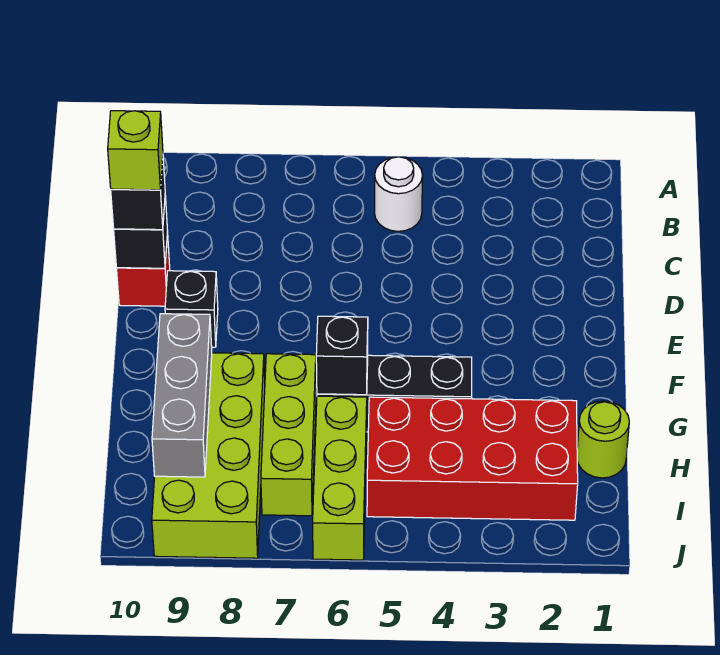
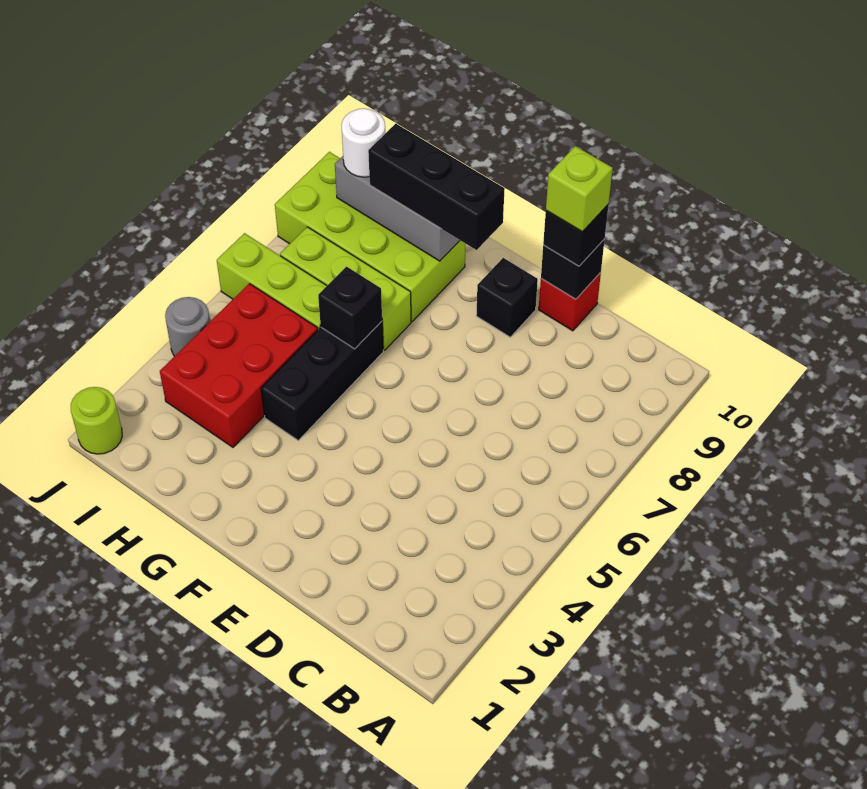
white round brick B5 level 1 -> white round brick I9 level 3
none -> black brick F9:H9 level 3
lime round brick H1 level 1 -> lime round brick J1 level 1
red brick H2:I5 level 1 -> red brick H3:I5 level 1
none -> grey round brick J4 level 1

